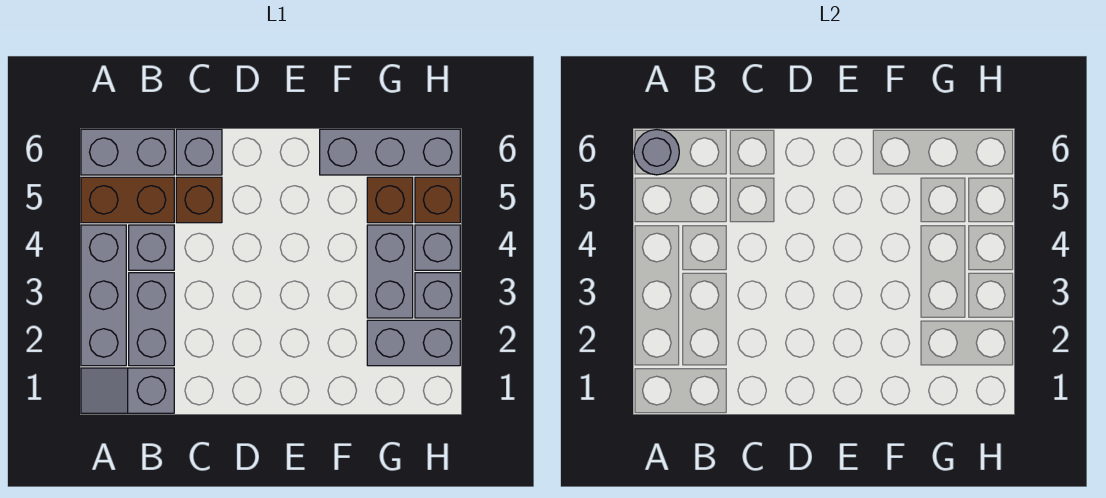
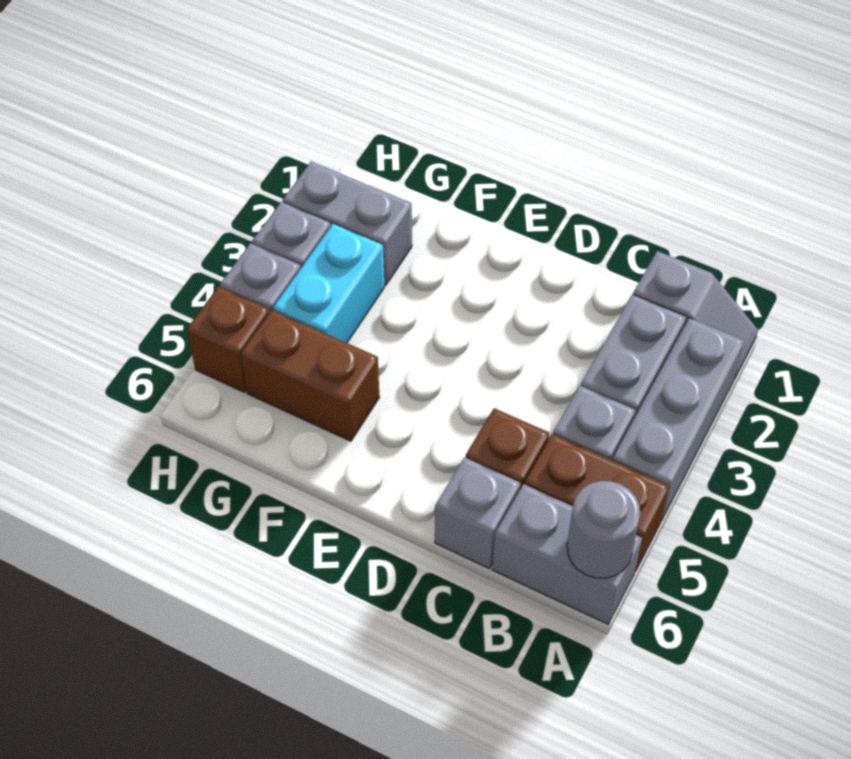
grey brick F6:H6 level 1 -> none
grey brick G3:G4 level 1 -> cyan brick G3:G4 level 1
brown brick G5 level 1 -> brown brick F5:G5 level 1

